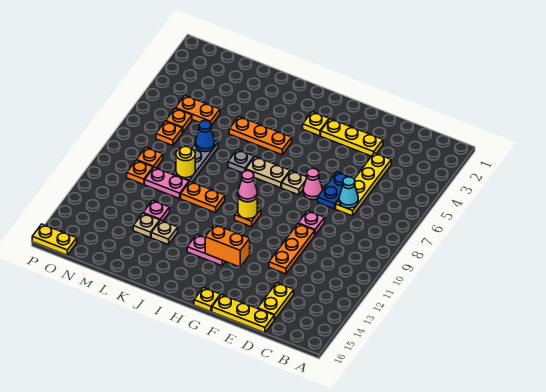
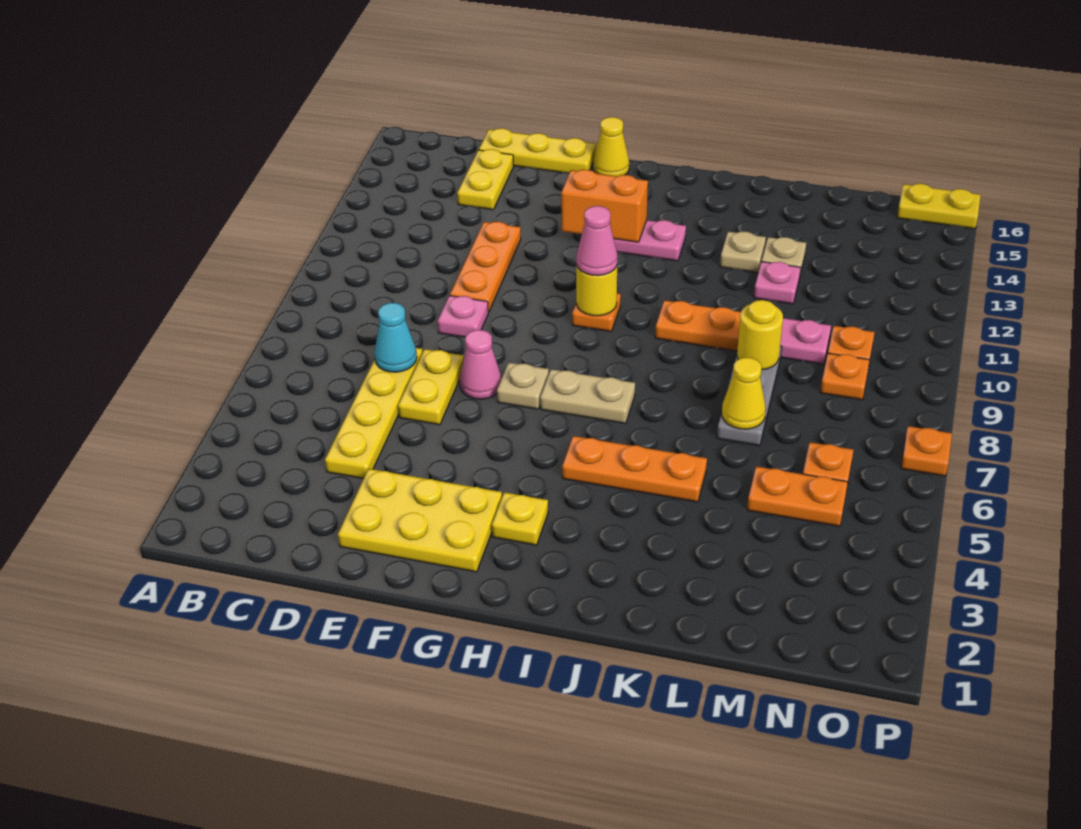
yellow plate E3:G3 level 1 -> yellow plate E2:G3 level 1
blue plate E6:E7 level 1 -> yellow plate E6:E7 level 1
yellow plate G16 level 1 -> yellow cone G16 level 1
grey plate J7 level 1 -> none
blue cone L7 level 2 -> yellow cone L7 level 2
orange plate N7 level 1 -> orange plate P7 level 1

